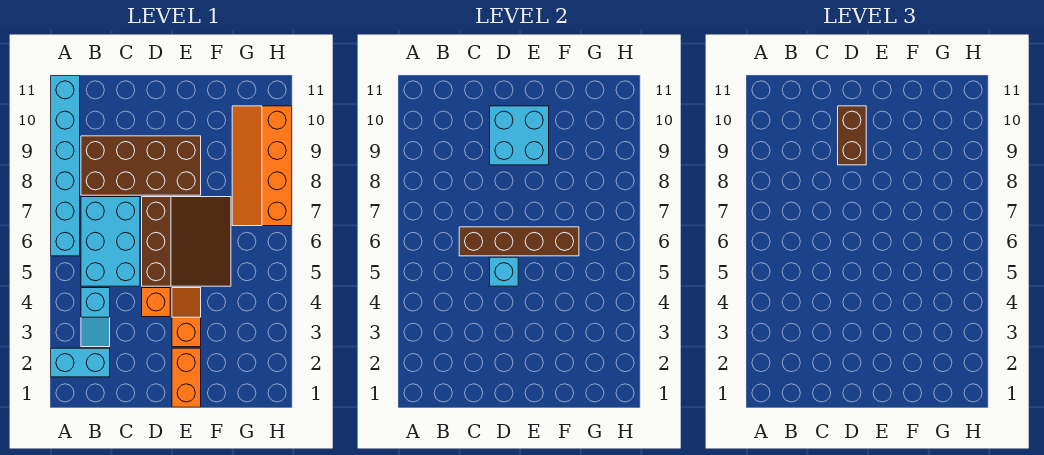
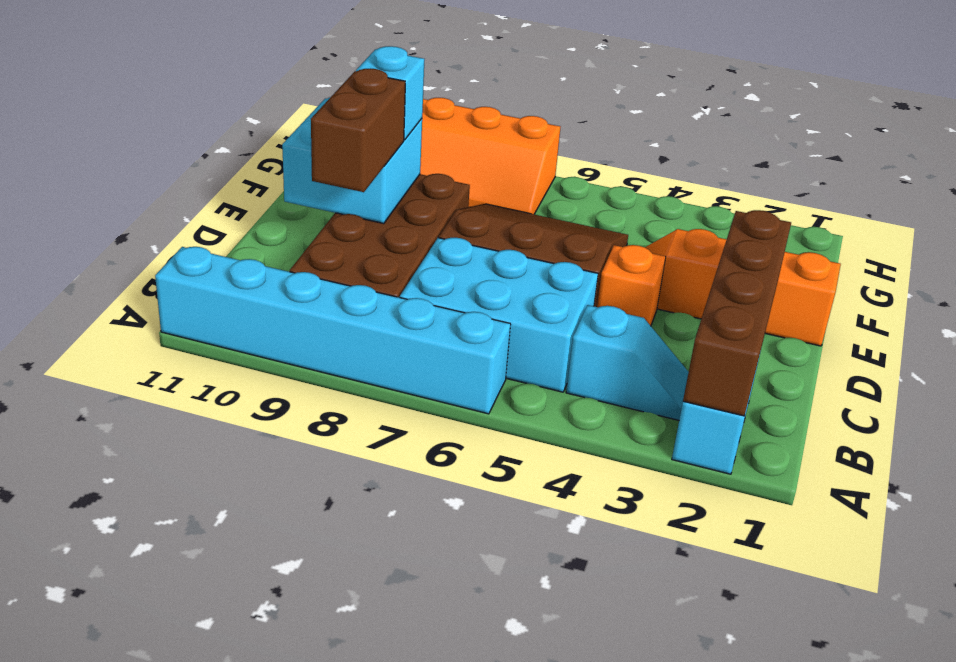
brown brick C6:F6 level 2 -> brown brick A2:D2 level 2
cyan brick D5 level 2 -> cyan brick E9 level 3
brown brick D9:D10 level 3 -> brown brick C9:D9 level 3

